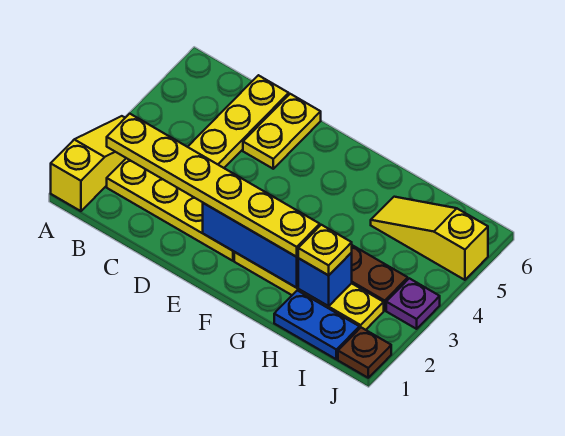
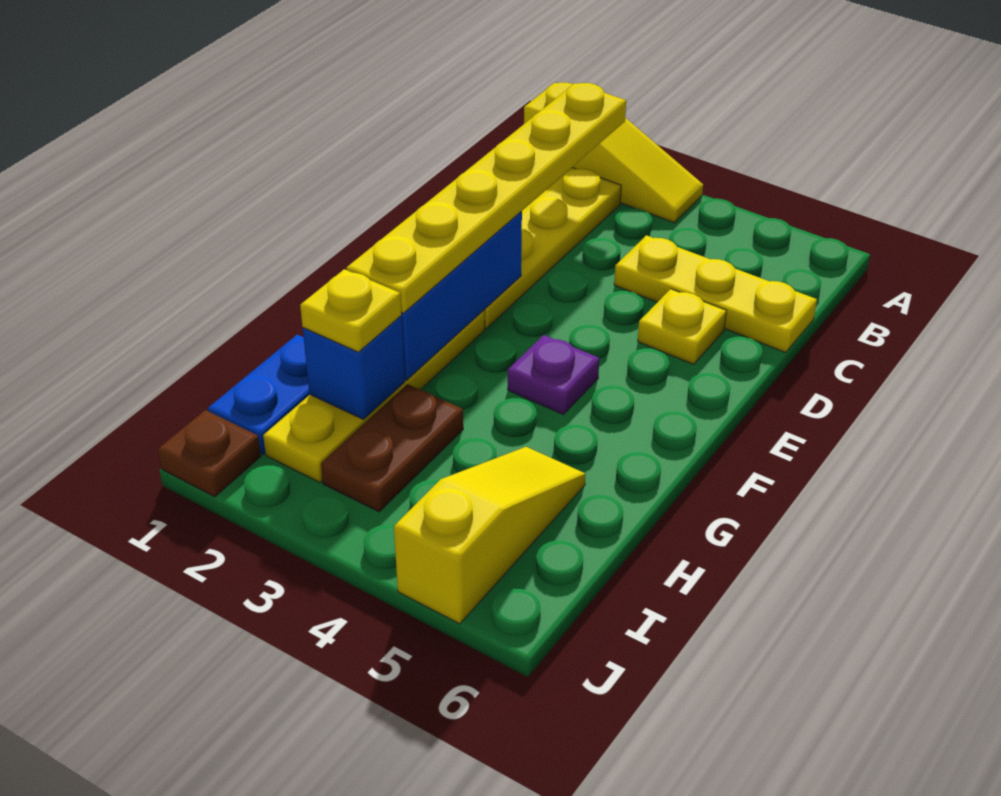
yellow plate D5:D6 level 1 -> yellow plate D5 level 1
purple plate J3 level 1 -> purple plate F4 level 1

